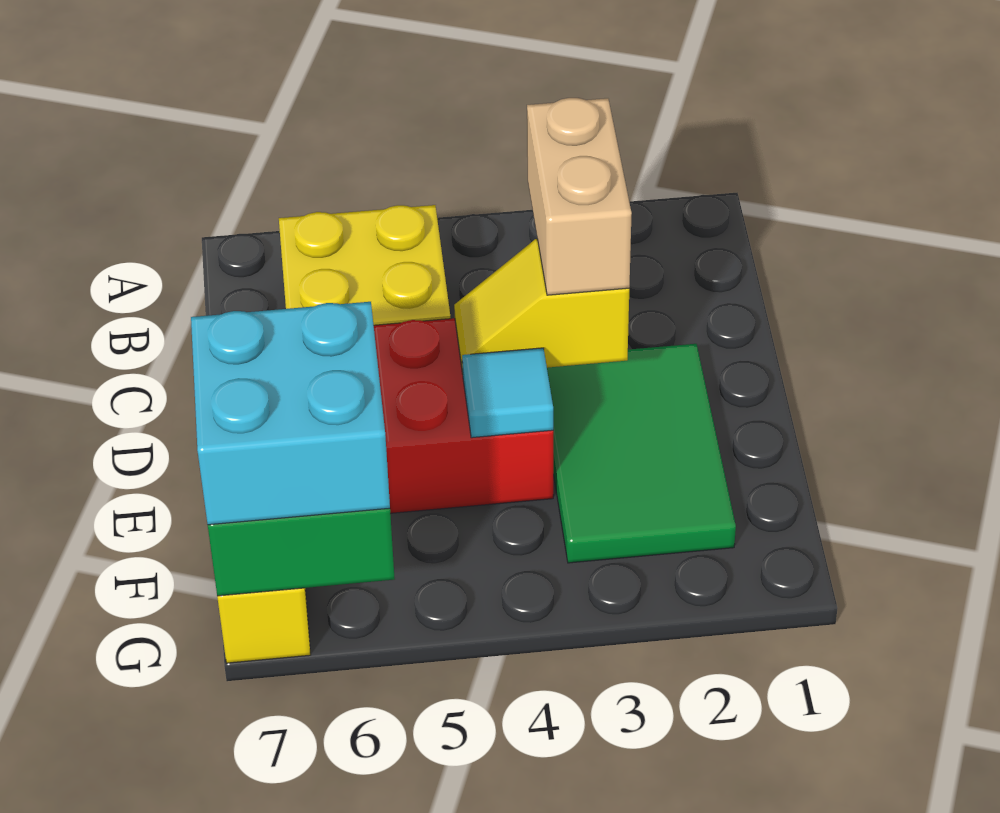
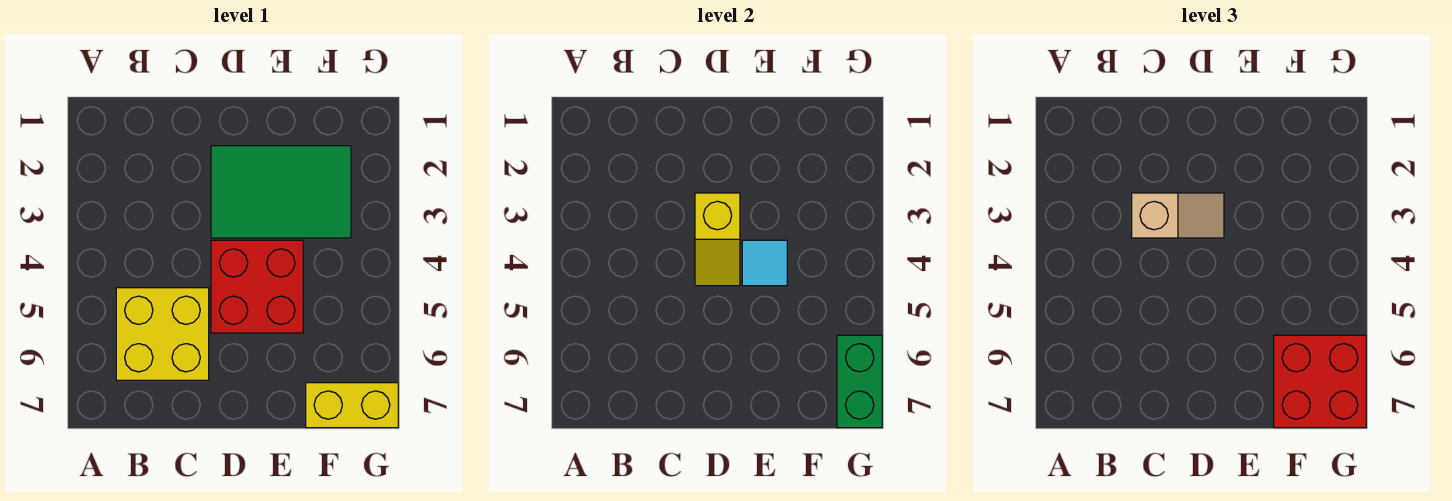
tan brick C3:D3 level 3 -> tan slope C3:D3 level 3 top C
cyan brick F6:G7 level 3 -> red brick F6:G7 level 3

